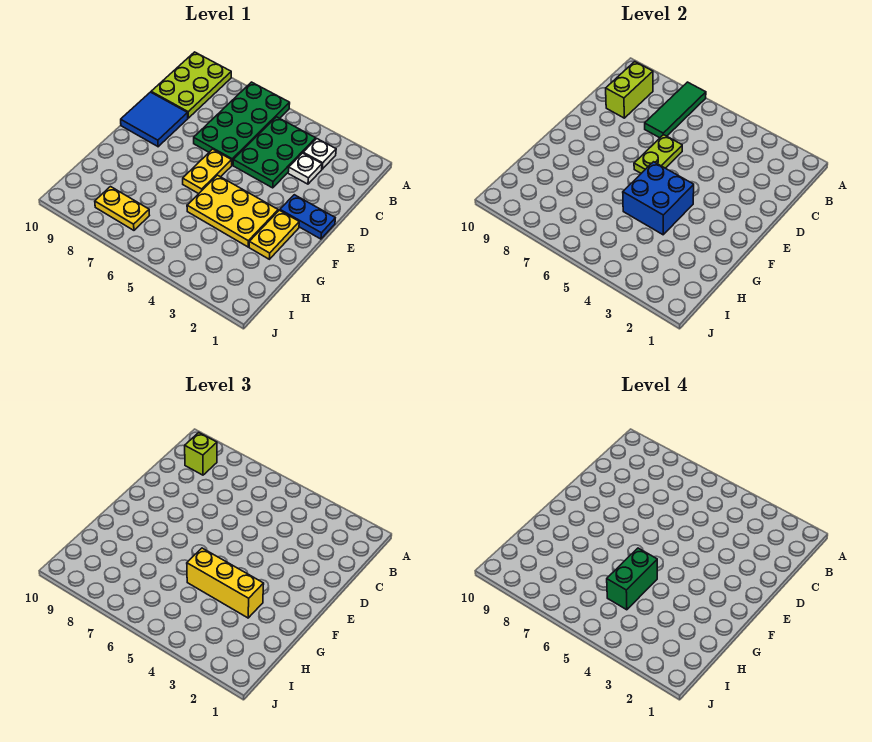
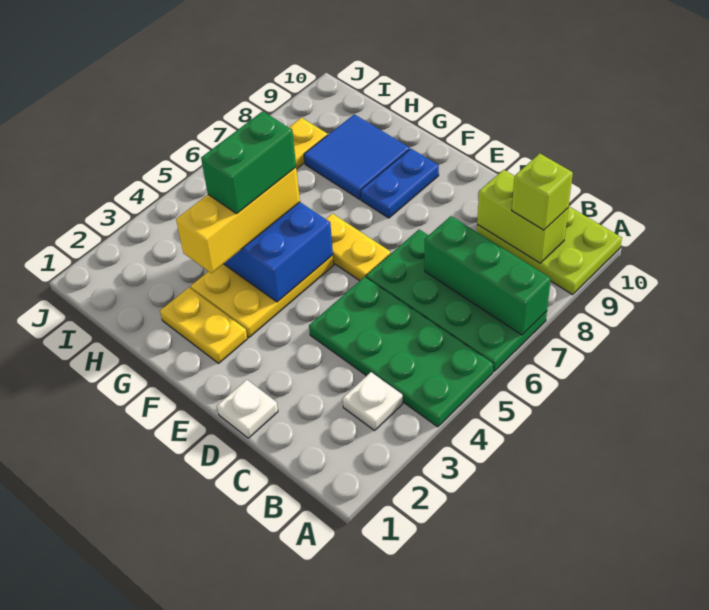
green tile A7:C7 level 2 -> green brick A7:C7 level 2
green plate B4:D5 level 1 -> green plate A4:D5 level 1
white plate C3 level 1 -> white plate D1 level 1
lime plate D6:E6 level 2 -> none
blue tile D9:E10 level 1 -> blue tile G8:H9 level 1
blue plate E1:E2 level 1 -> blue plate F8:F9 level 1
green brick G5:H5 level 4 -> green brick G4:G5 level 4

